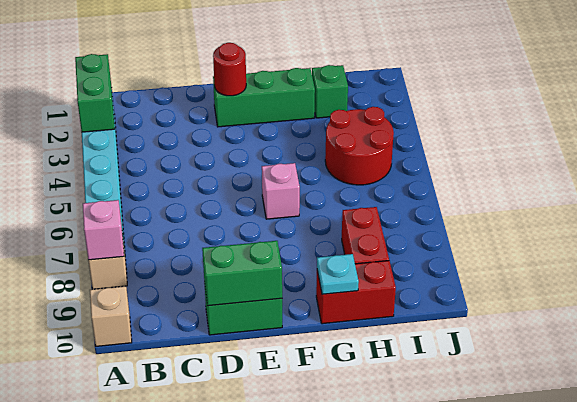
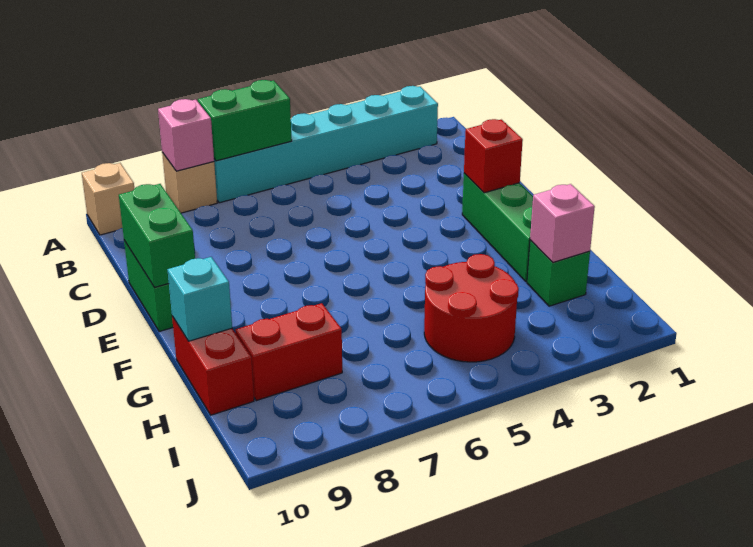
green brick A2:A3 level 2 -> green brick A6:A7 level 2
red round brick E2 level 2 -> red brick E2 level 2
pink brick F6 level 1 -> pink brick H2 level 2
cyan plate G10 level 2 -> cyan brick G10 level 2

